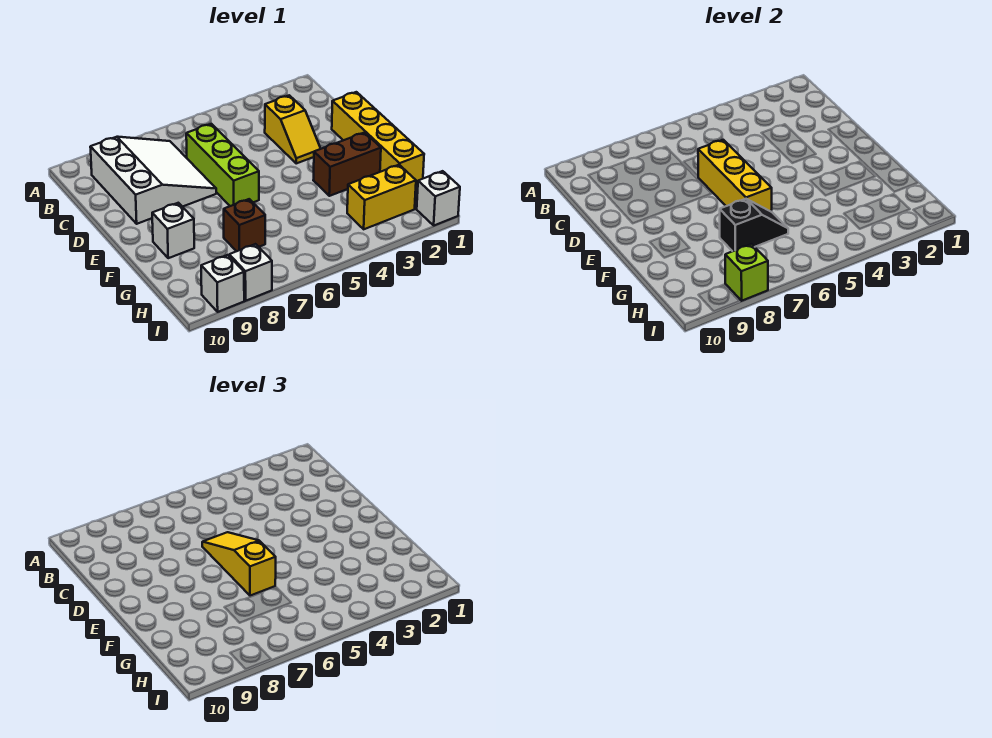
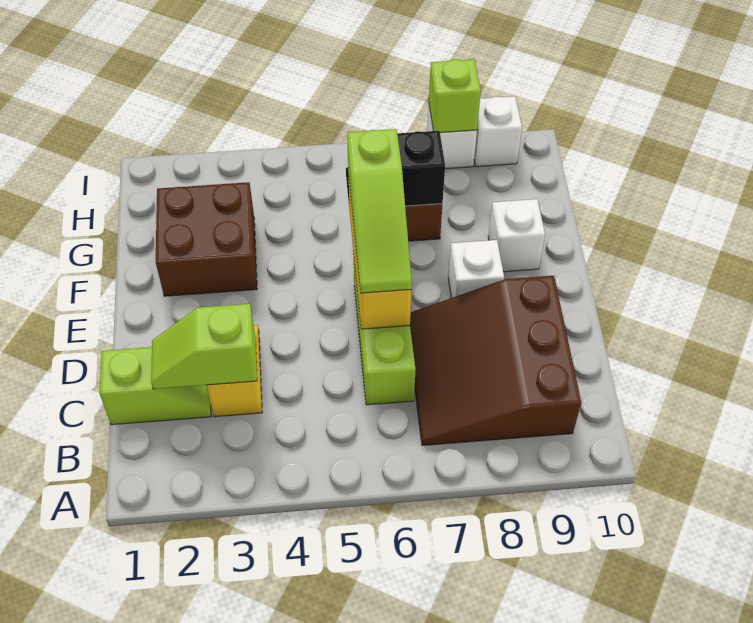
white slope B7:D9 level 1 top 9 -> brown slope B7:D9 level 1 top 9
none -> lime slope C1:C2 level 1 top 1
none -> lime slope C2:C3 level 2 top 3
yellow brick D1:G1 level 1 -> none
yellow slope D6:F6 level 3 top F -> lime slope D6:F6 level 3 top F
brown brick F2:F3 level 1 -> brown brick F2:G3 level 1
yellow brick H2:H3 level 1 -> none
white brick I1 level 1 -> white brick E8 level 1

